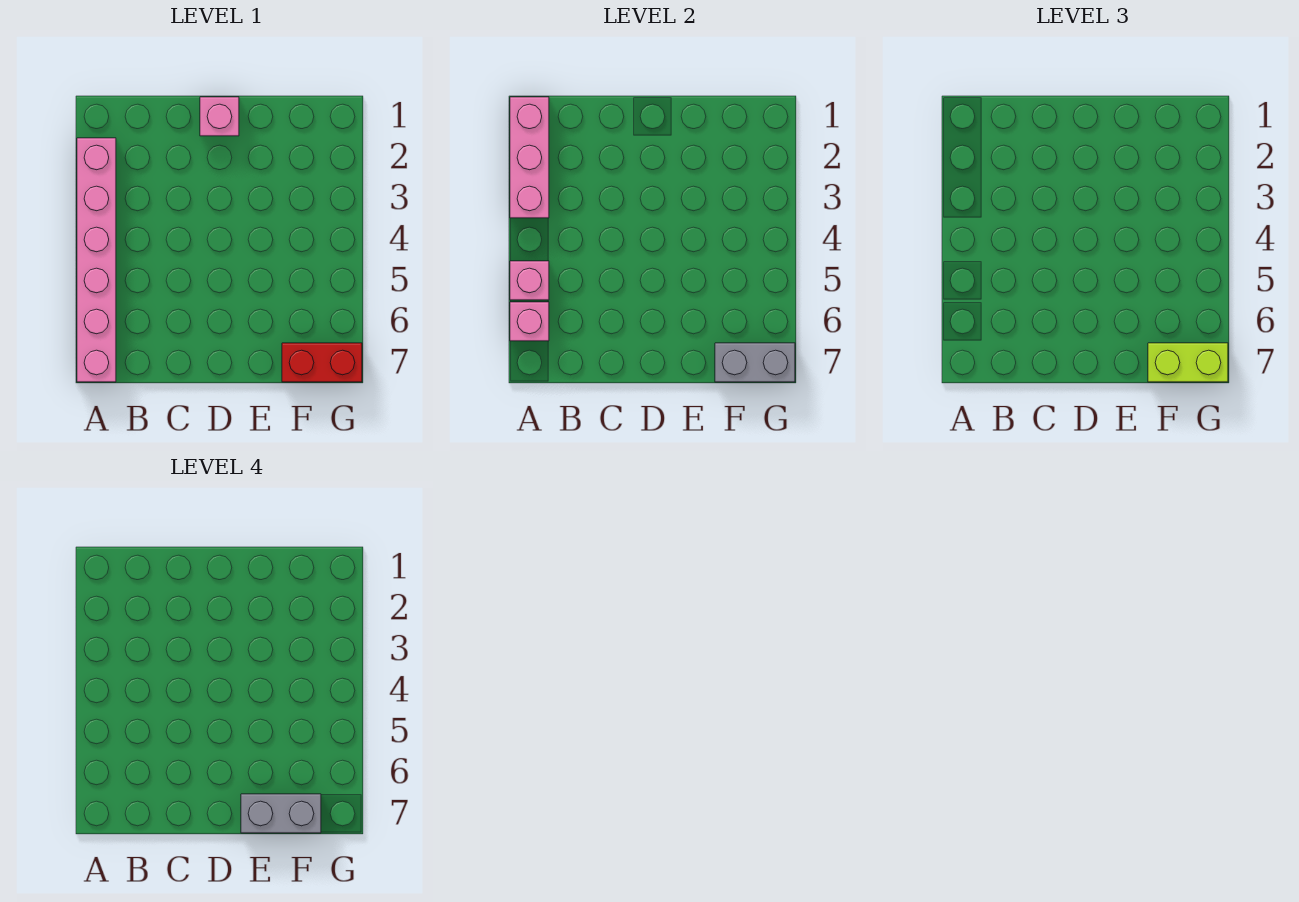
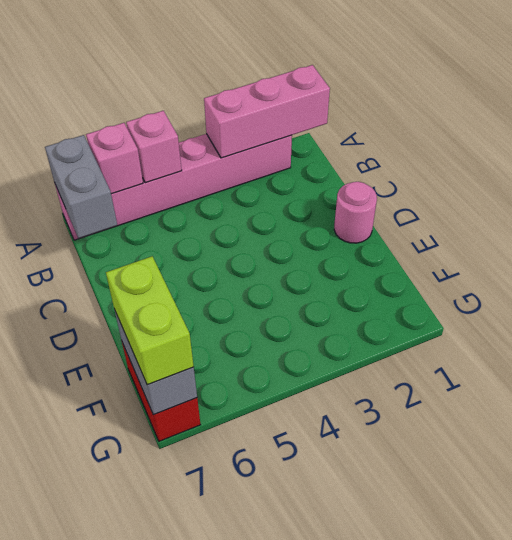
pink brick D1 level 1 -> pink round brick D1 level 1
grey brick E7:F7 level 4 -> grey brick A7:B7 level 2

